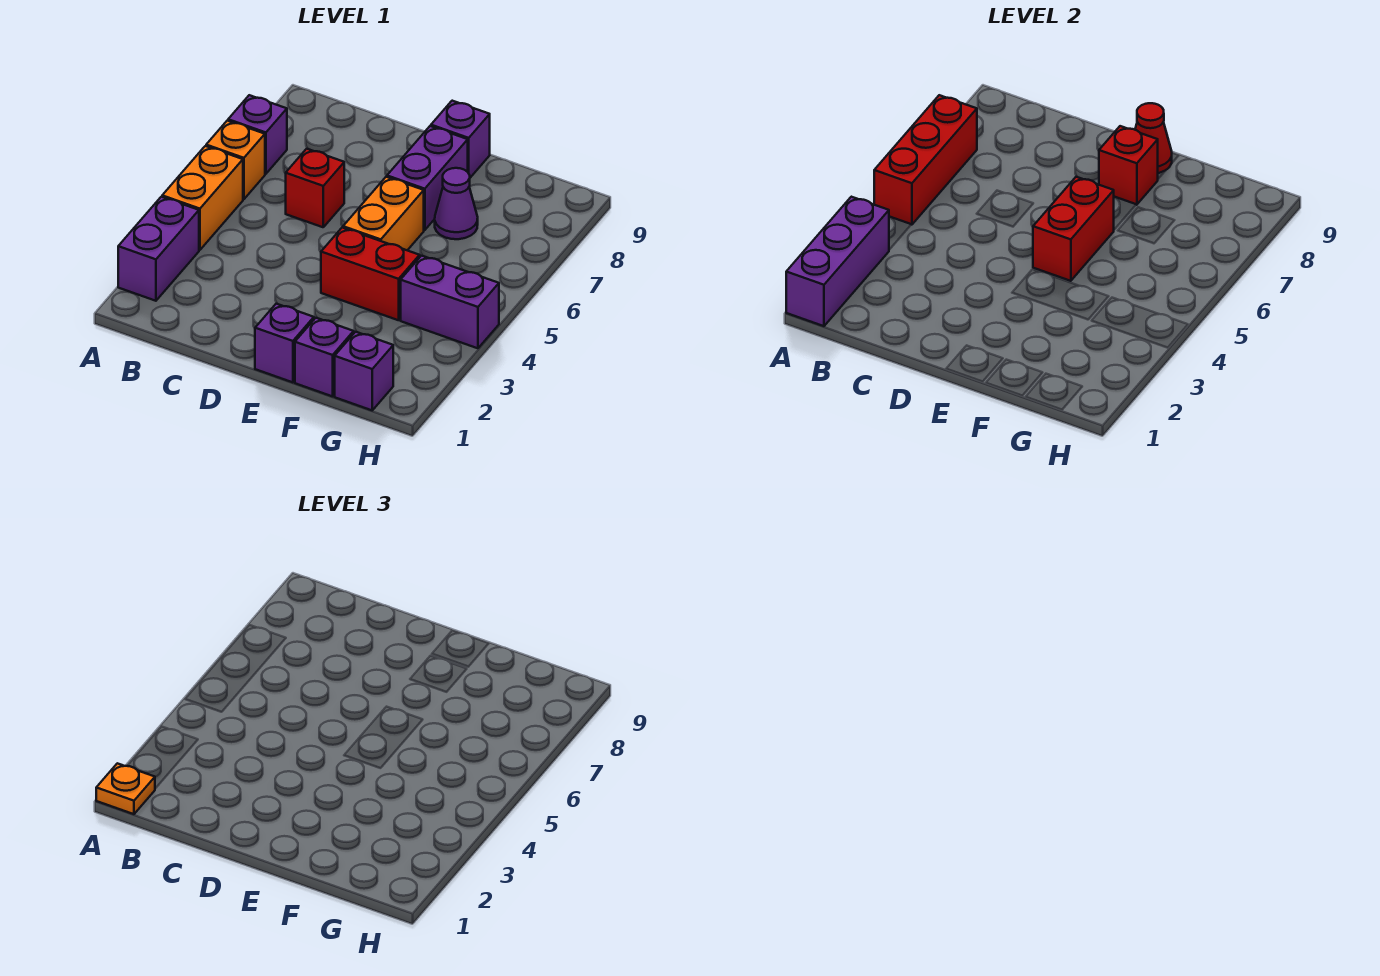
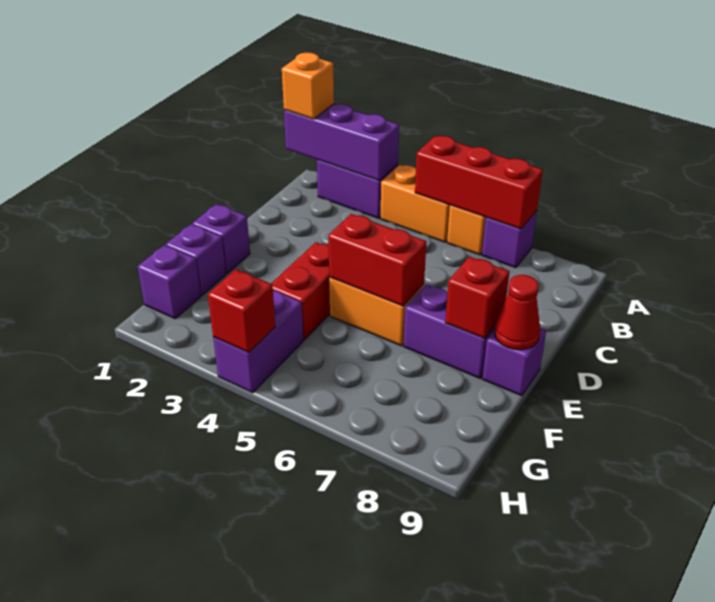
orange plate A1 level 3 -> orange brick A1 level 3
red brick C6 level 1 -> red brick H4 level 2
purple cone F7 level 1 -> none

